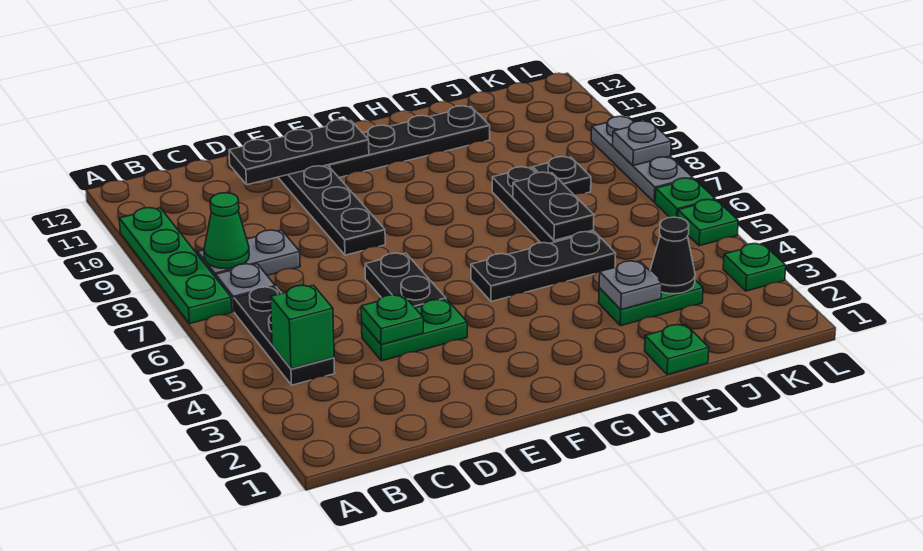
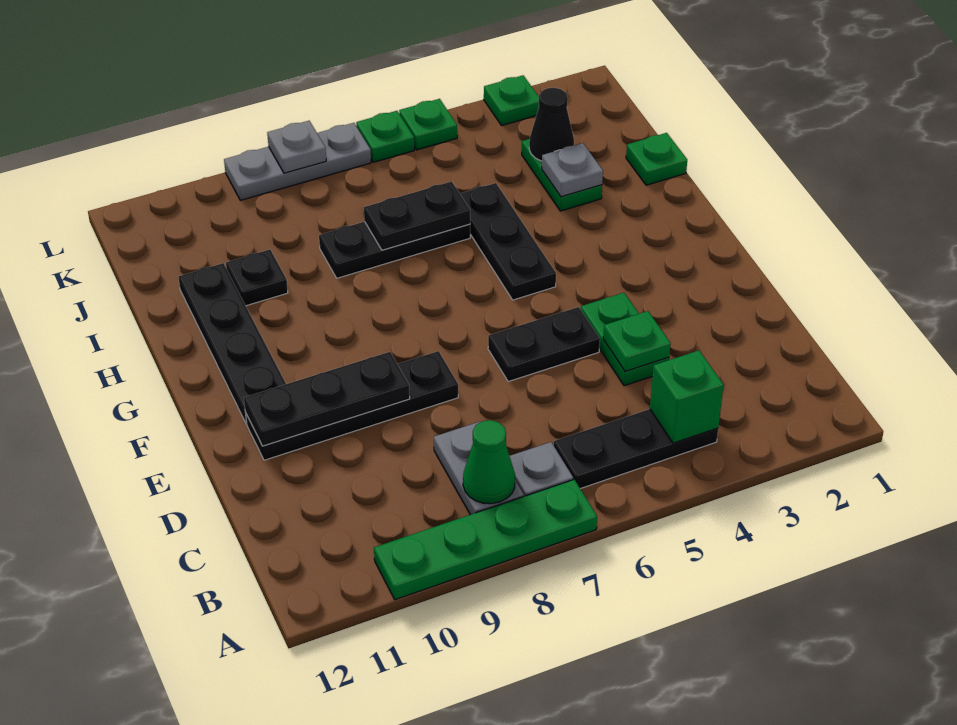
black plate D11:F11 level 2 -> black plate E9:E11 level 2
black plate J8 level 1 -> black plate I10 level 1

